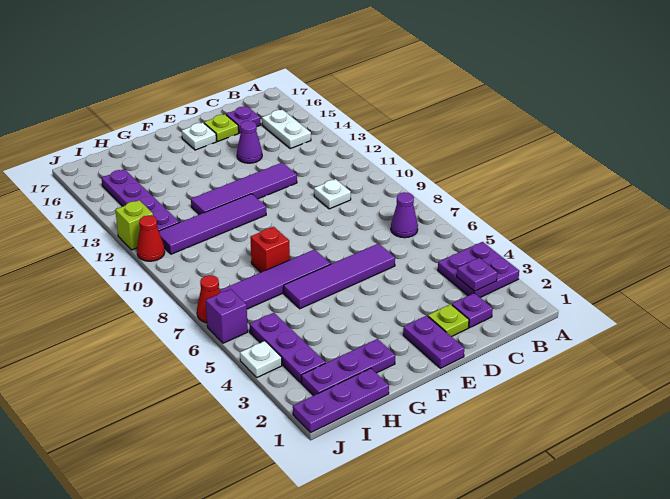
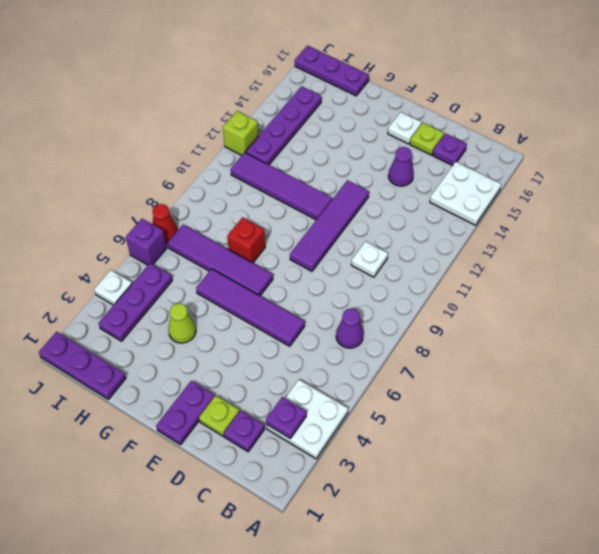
purple plate A3:B4 level 1 -> white plate A3:B4 level 1
white plate B14:B15 level 1 -> white plate A14:B15 level 1
purple tile D12:G12 level 1 -> purple tile E9:E12 level 1
purple plate G2:I2 level 1 -> purple plate H17:J17 level 1
none -> lime cone G4 level 1
red cone J11 level 1 -> none

